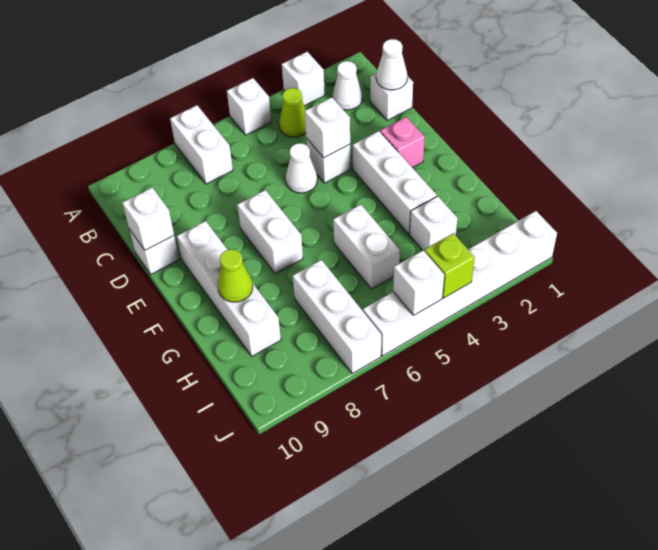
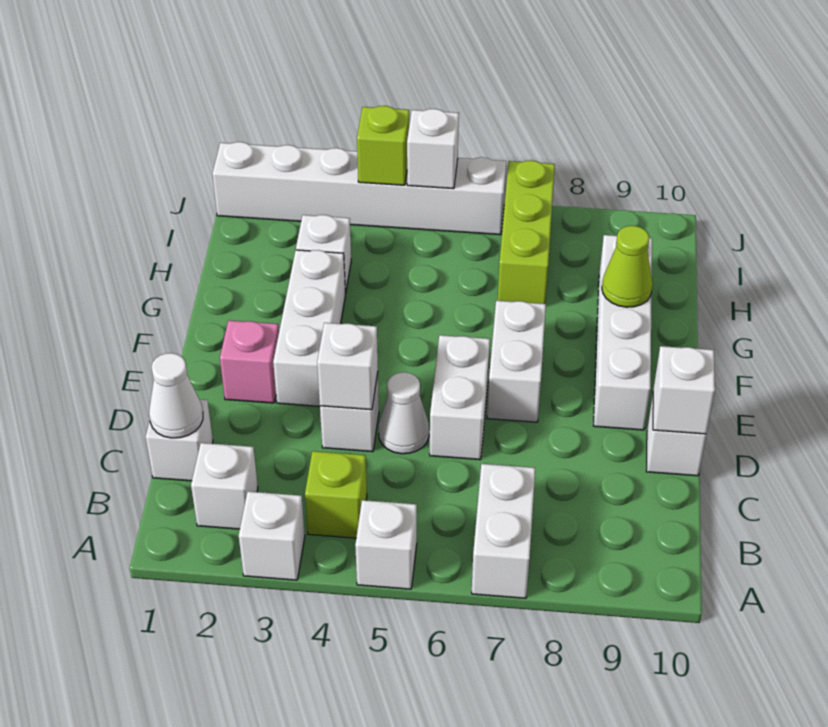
white cone B2 level 1 -> white brick B2 level 1
lime cone B4 level 1 -> lime brick B4 level 1
white brick G5:H5 level 1 -> white brick D6:E6 level 1
white brick H7:J7 level 1 -> lime brick H7:J7 level 1

